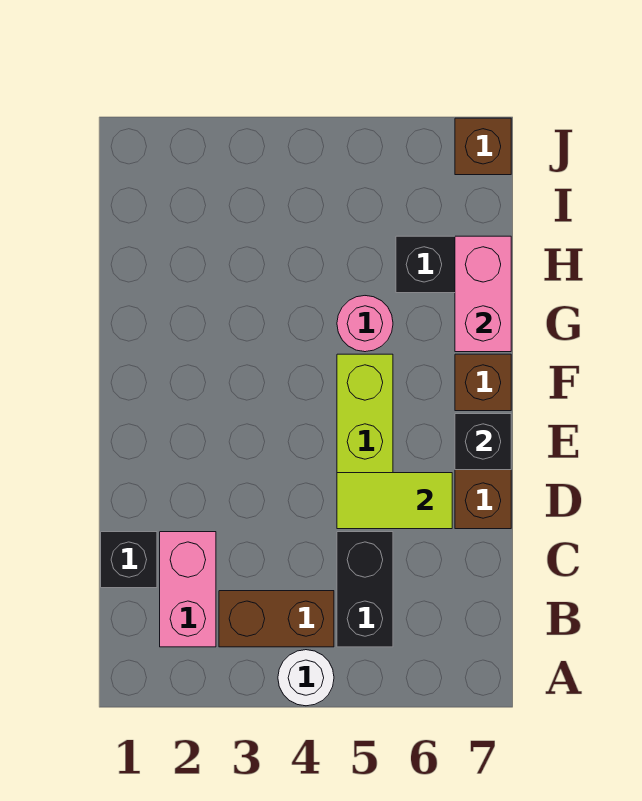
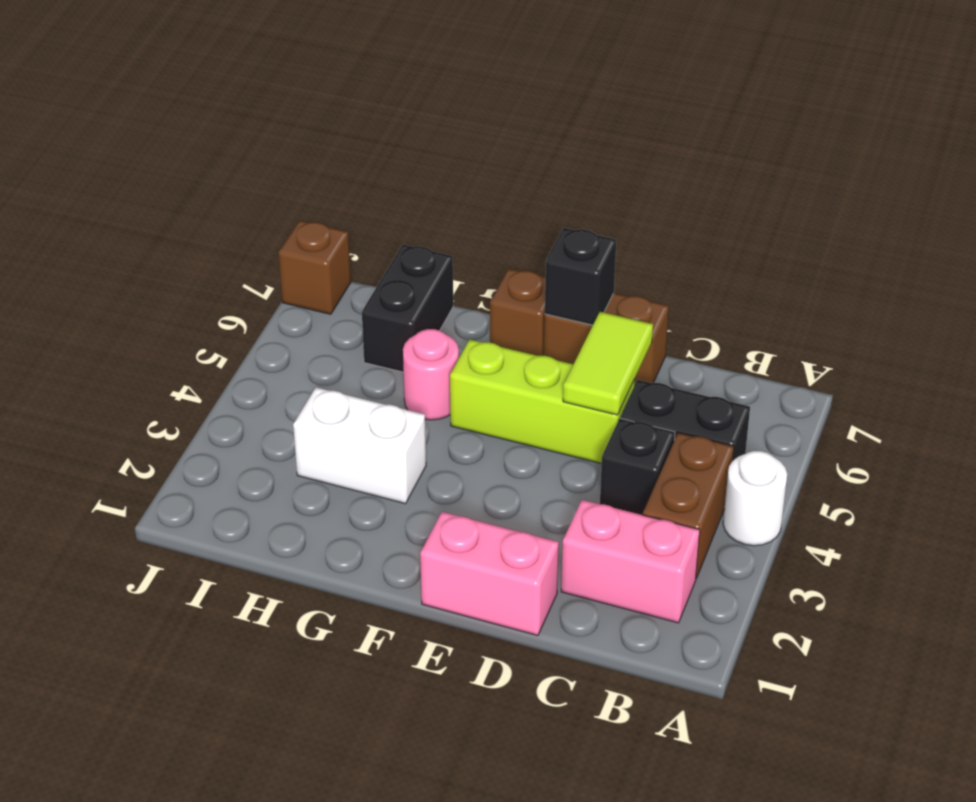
black brick C1 level 1 -> black brick C4 level 1
none -> white brick G3:H3 level 1
pink brick G7:H7 level 2 -> pink brick D1:E1 level 1

